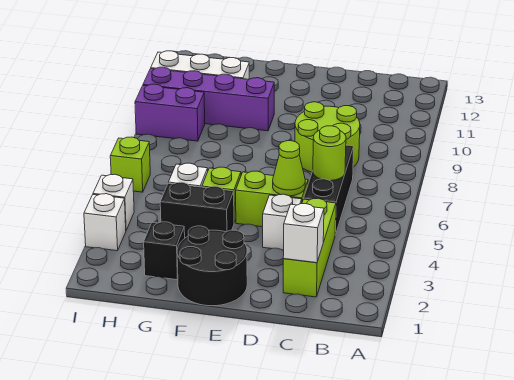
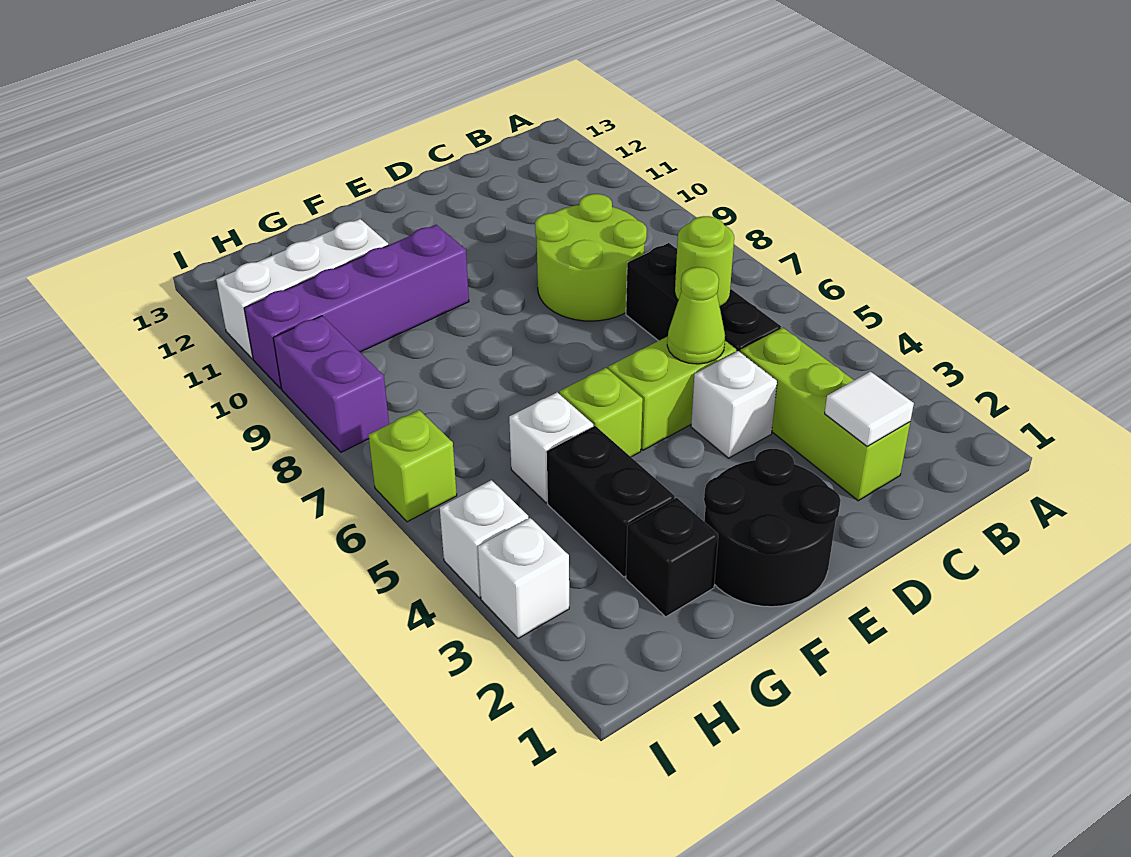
white brick C2 level 2 -> white tile C2 level 2
black brick F4:G4 level 1 -> black brick G3:G4 level 1
purple brick H9:I9 level 1 -> purple brick I8:I9 level 1

